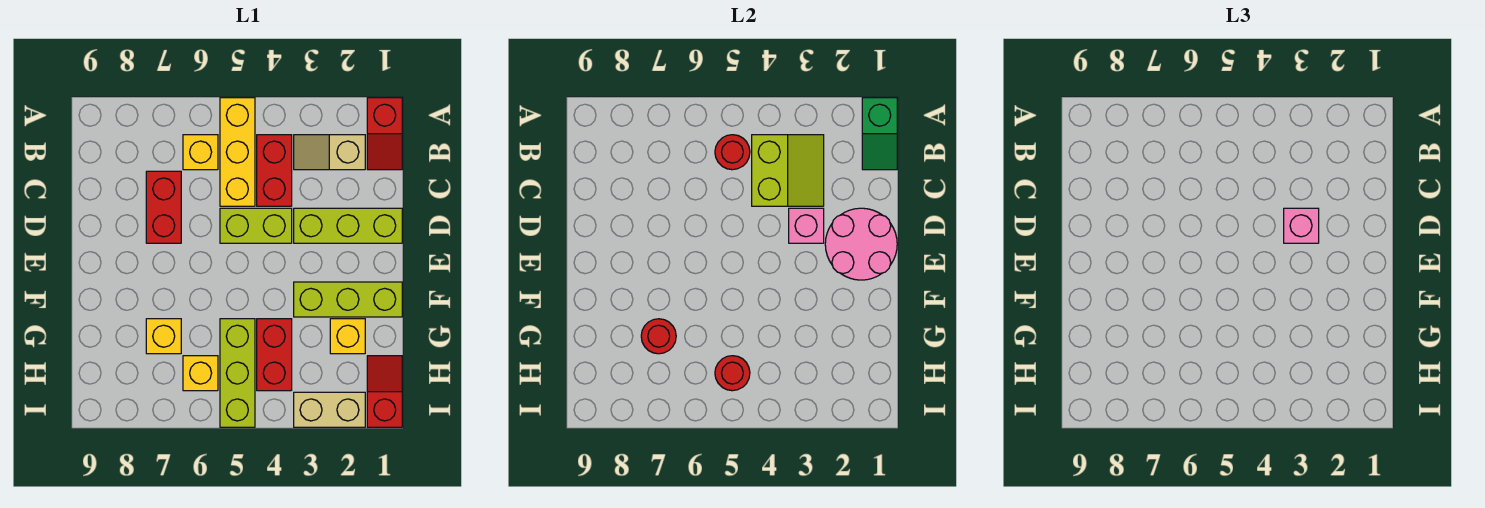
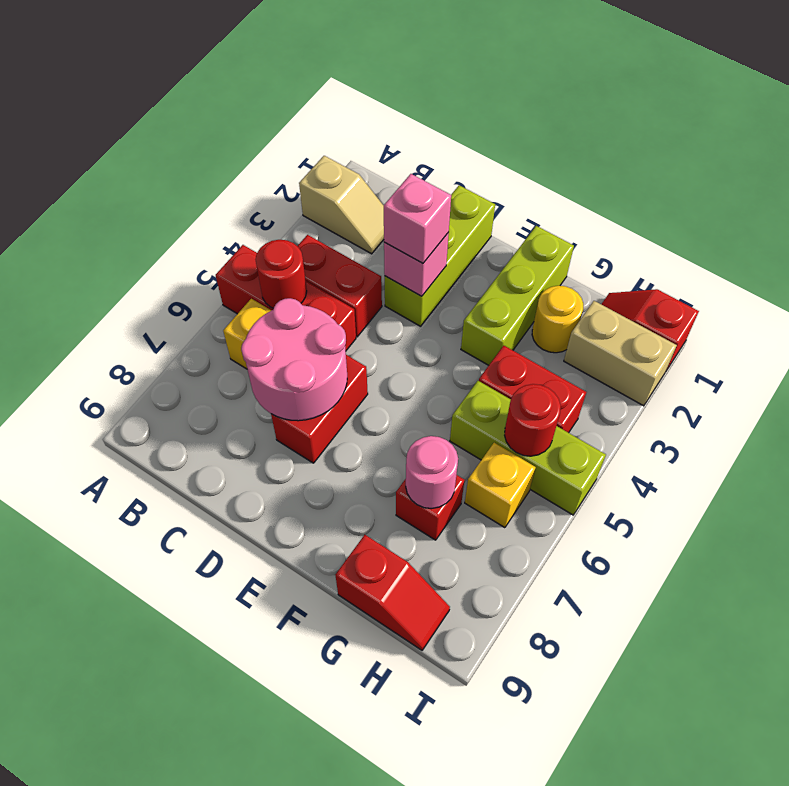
red slope A1:B1 level 1 top A -> red slope G9:H9 level 1 top G
green slope A1:B1 level 2 top A -> none
yellow brick A5:C5 level 1 -> red brick A5:C5 level 1
tan slope B2:B3 level 1 top 2 -> tan slope A2:B2 level 1 top A
lime slope B3:C4 level 2 top 4 -> none
red brick C7:D7 level 1 -> red brick D6:D7 level 1
pink round brick D1:E2 level 2 -> pink round brick C6:D7 level 2
lime brick D4:D5 level 1 -> none
yellow brick G2 level 1 -> yellow round brick G2 level 1
yellow brick G7 level 1 -> red brick G7 level 1
red round brick G7 level 2 -> pink round brick G7 level 2
tan brick I2:I3 level 1 -> tan brick H2:I2 level 1

